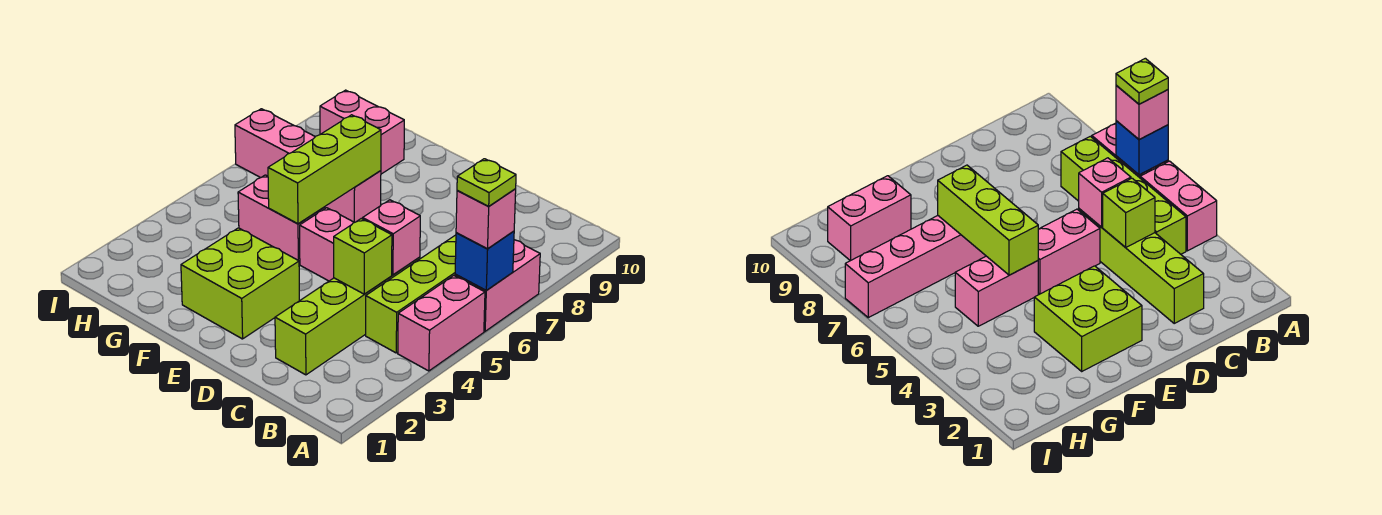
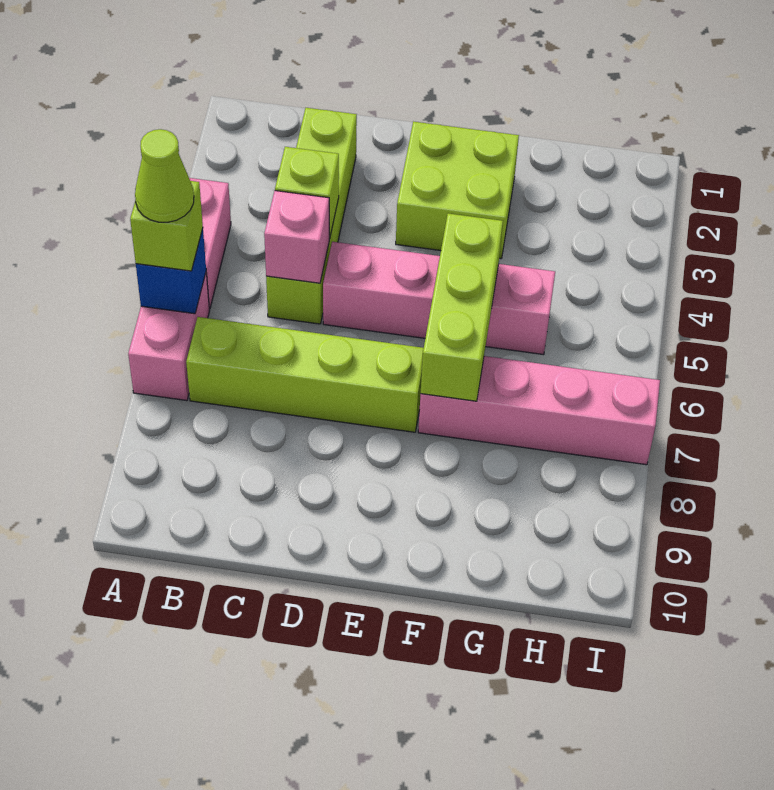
pink brick A6 level 3 -> lime brick A6 level 3
lime plate A6 level 4 -> lime cone A6 level 4
lime brick B4:B7 level 1 -> lime brick B7:E7 level 1
pink brick G9:H9 level 1 -> none

